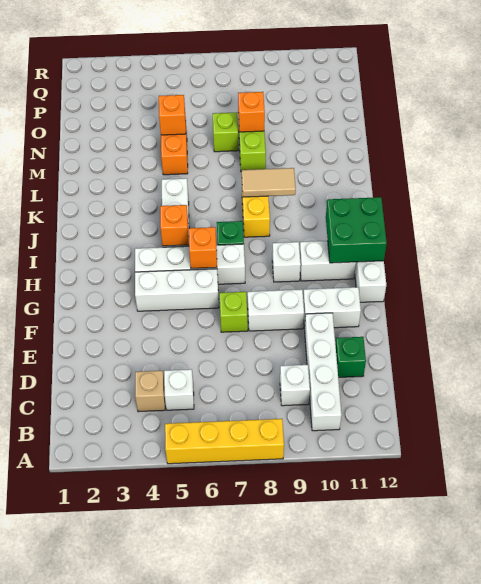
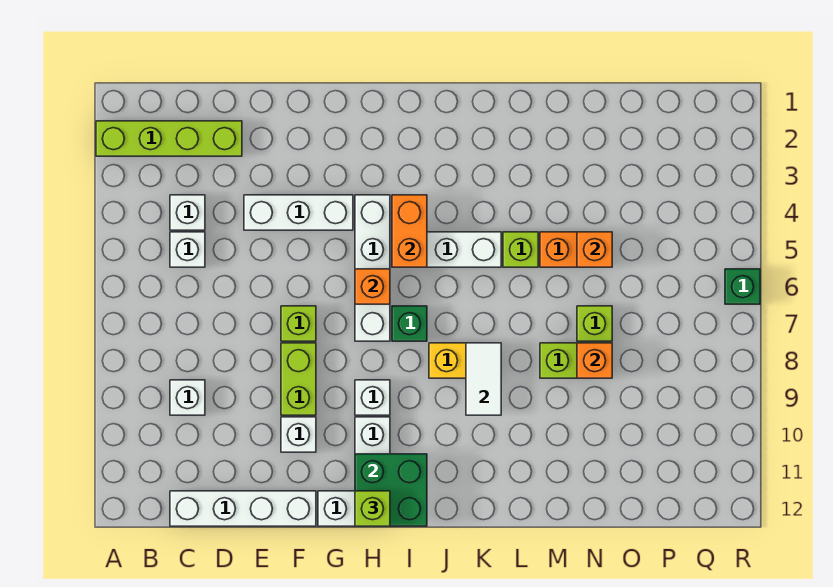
none -> lime brick A2:D2 level 1
yellow brick A5:A8 level 1 -> none
white brick B10:E10 level 1 -> white brick C12:F12 level 1
tan brick C4 level 1 -> white brick C4 level 1
green brick D11 level 1 -> green brick R6 level 1
white brick F8:F9 level 1 -> lime brick F8:F9 level 1
white brick F10:F11 level 1 -> white brick F10 level 1
white brick G4:G6 level 1 -> white brick E4:G4 level 1
none -> lime brick H12 level 3
orange brick I5 level 2 -> orange brick I4:I5 level 2
tan tile K8:K9 level 2 -> white tile K8:K9 level 2
none -> lime brick L5 level 1

